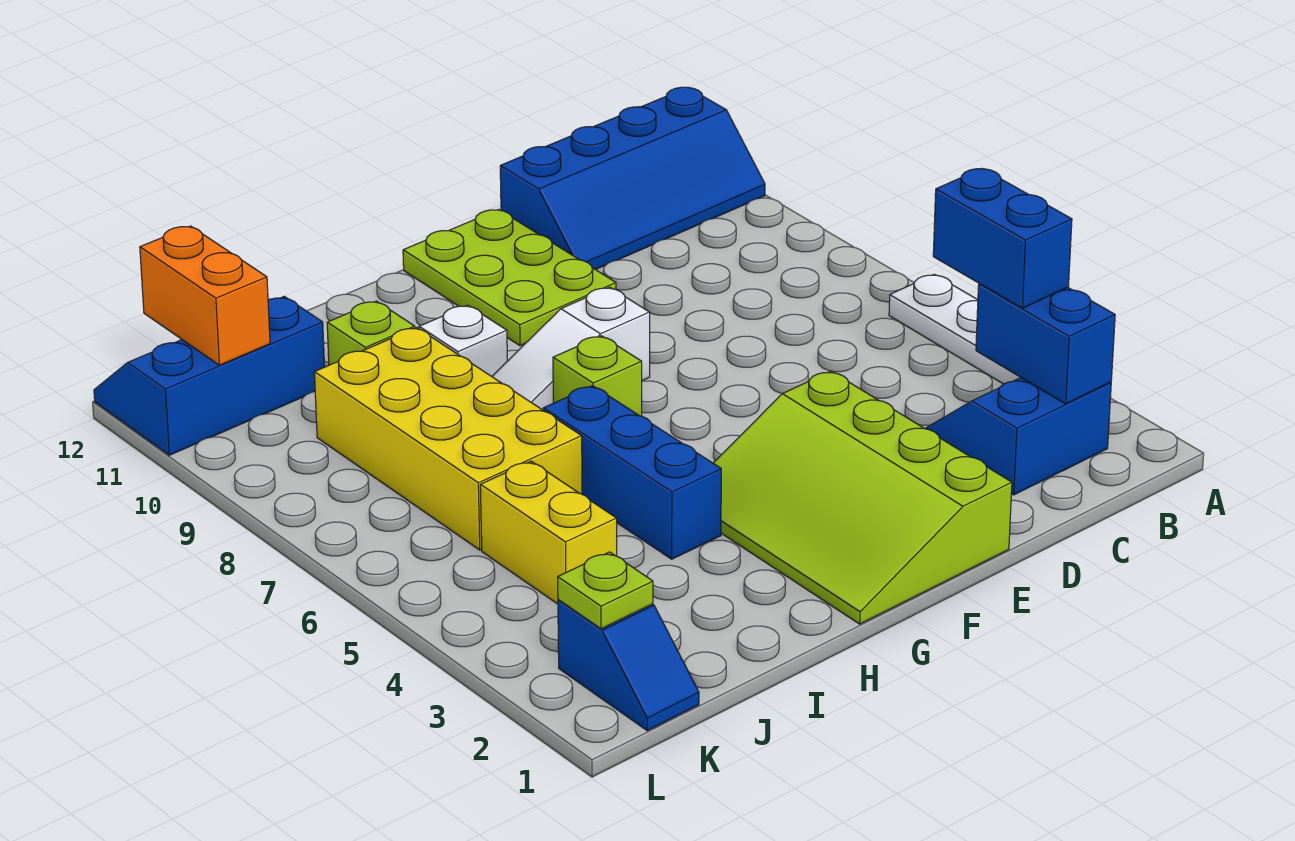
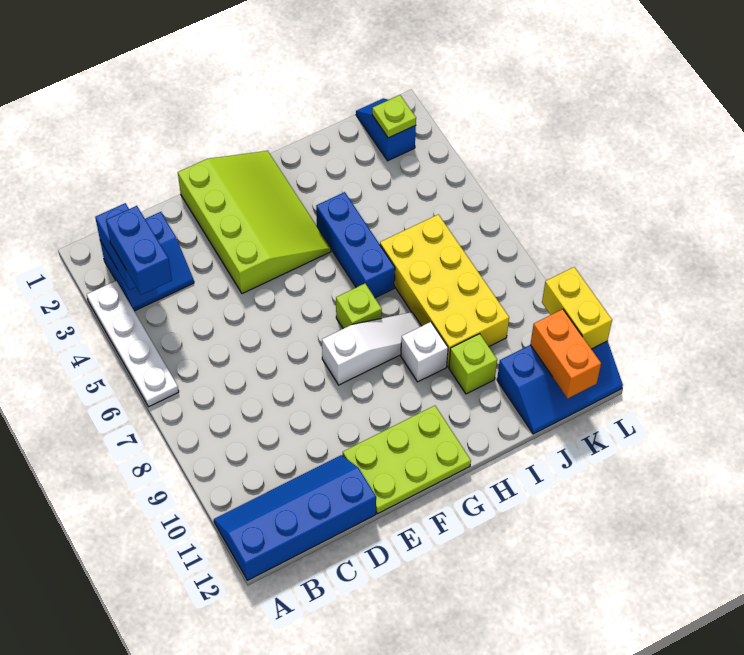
lime plate E10:F12 level 1 -> lime plate E11:G12 level 1
yellow brick J4:J5 level 1 -> yellow brick L10:L11 level 2

